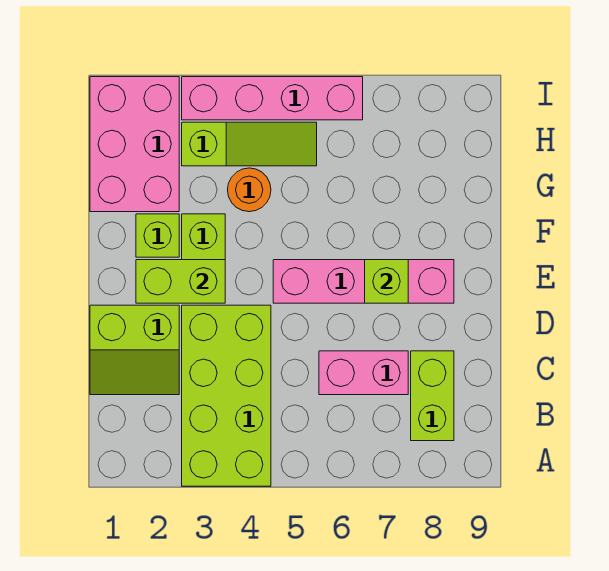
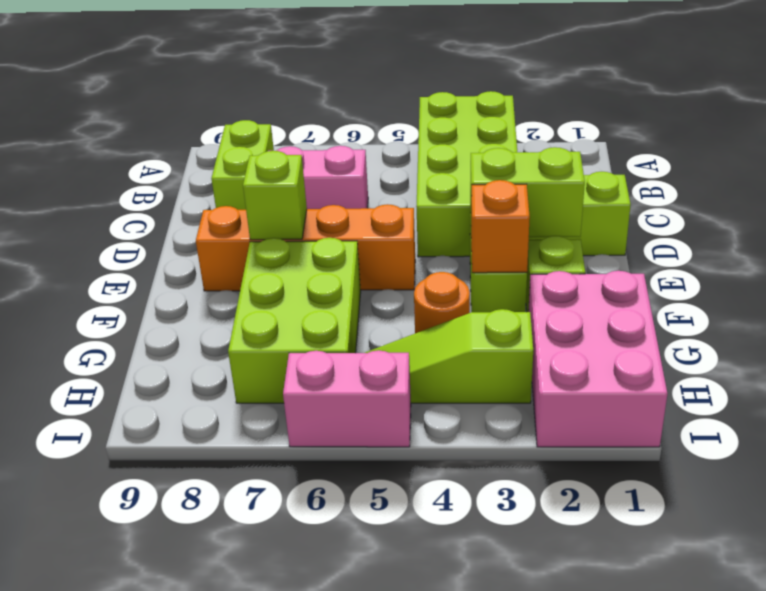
pink brick E5:E8 level 1 -> orange brick E5:E8 level 1
none -> orange brick F3 level 2
none -> lime brick F6:H7 level 1
pink brick I3:I6 level 1 -> pink brick I5:I6 level 1

